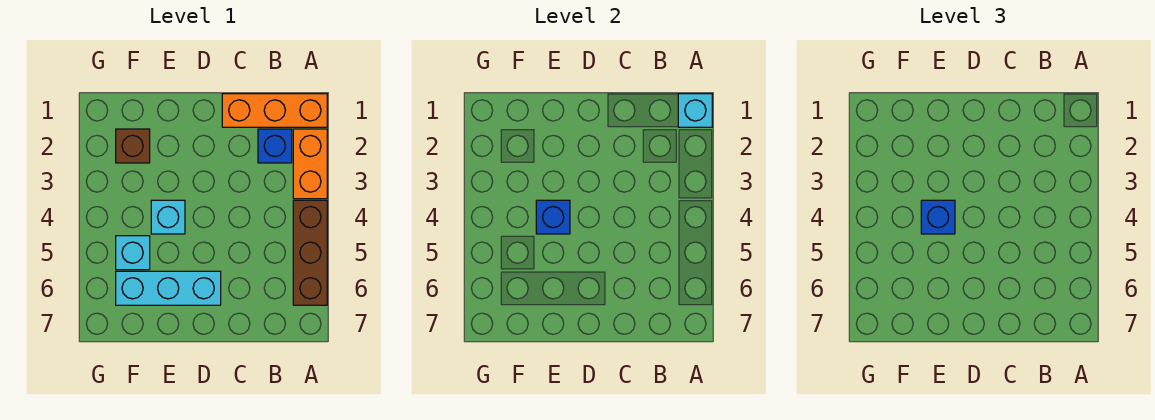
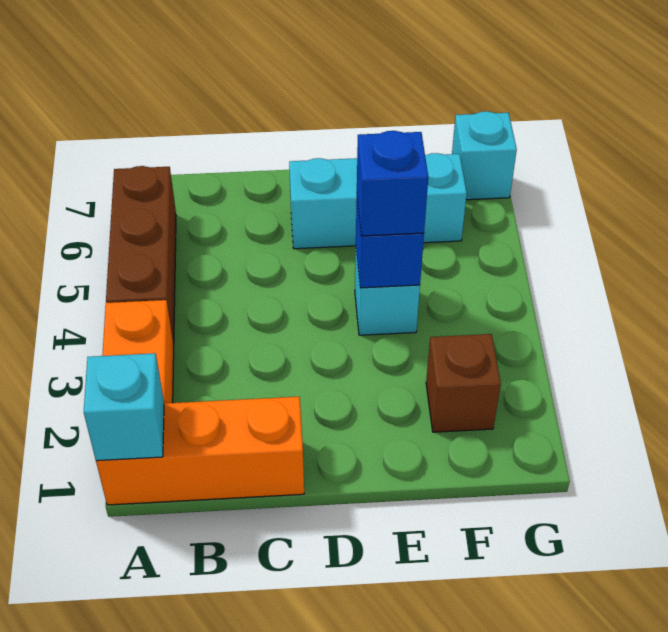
blue brick B2 level 1 -> none
cyan brick F5 level 1 -> cyan brick G7 level 1

